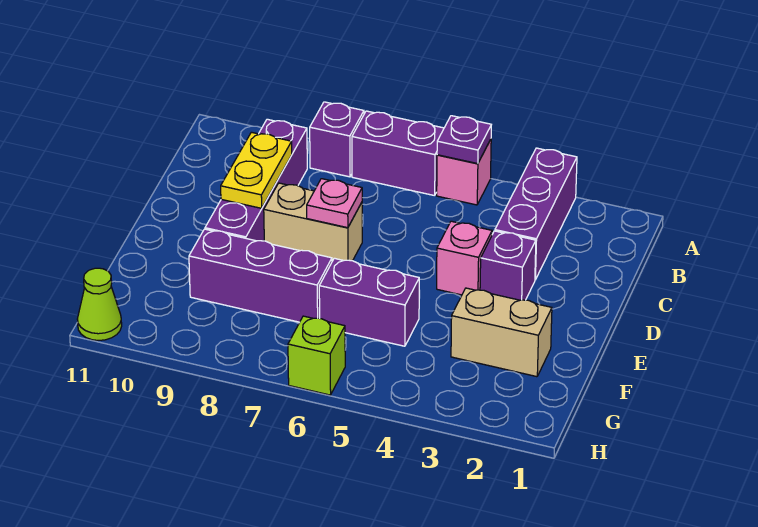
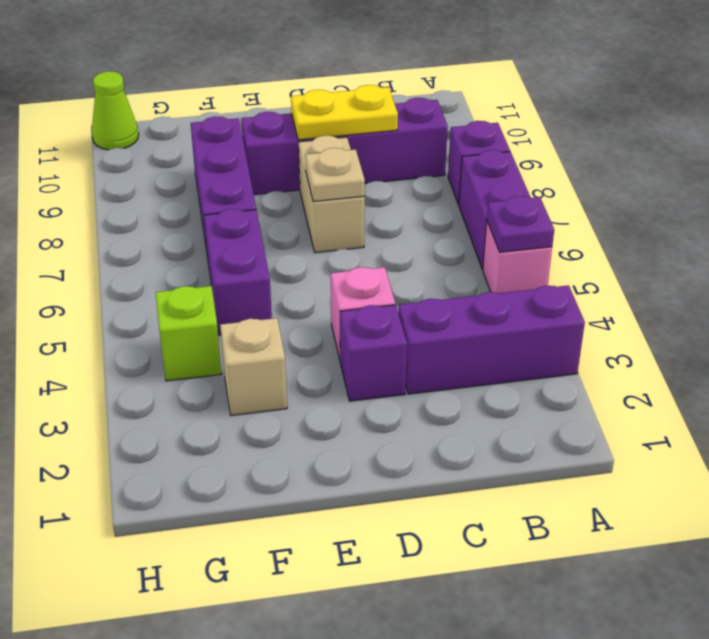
pink plate D7 level 2 -> tan plate D7 level 2
tan brick F2:F3 level 1 -> tan brick F3 level 1
lime brick H6 level 1 -> lime brick G4 level 1

